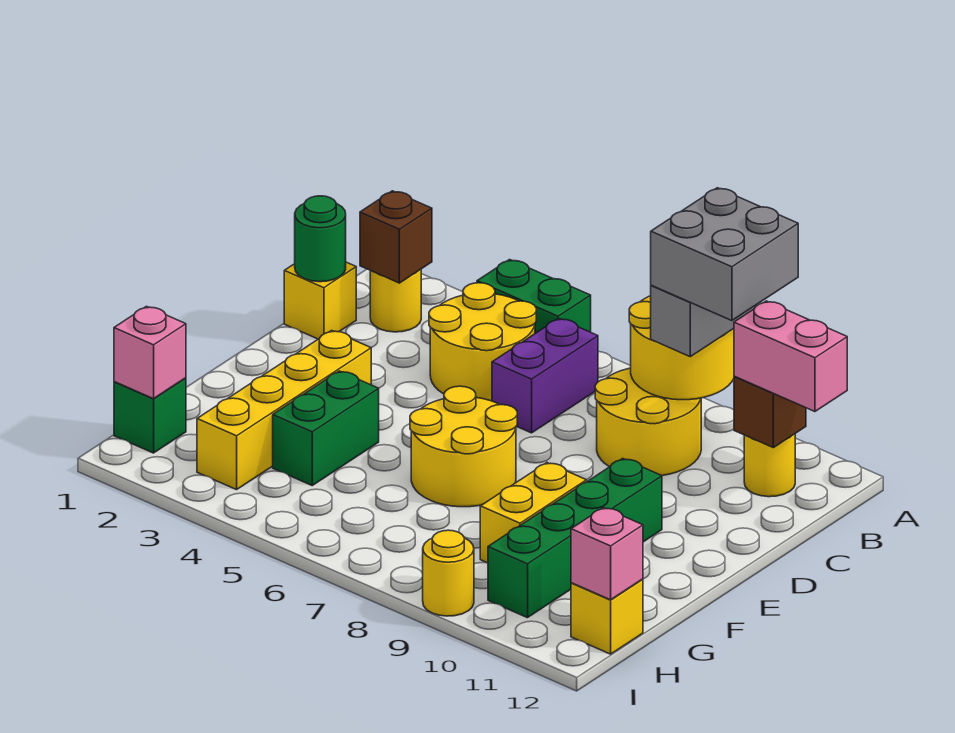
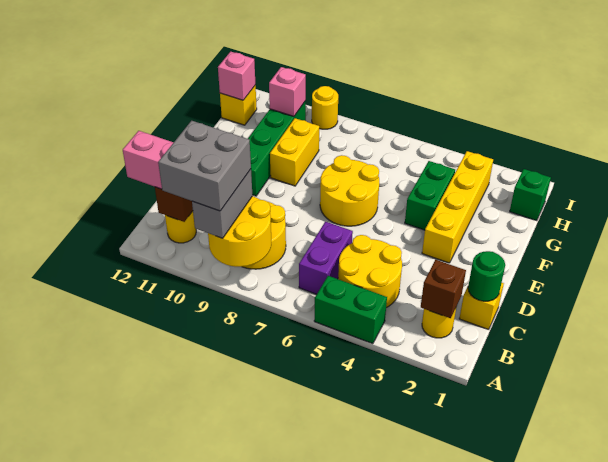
pink brick H1 level 2 -> pink brick H10 level 2

